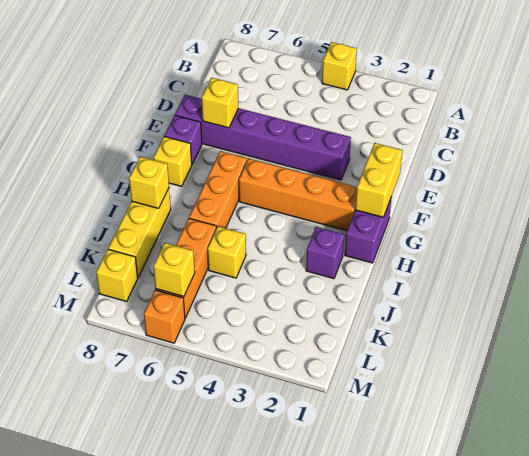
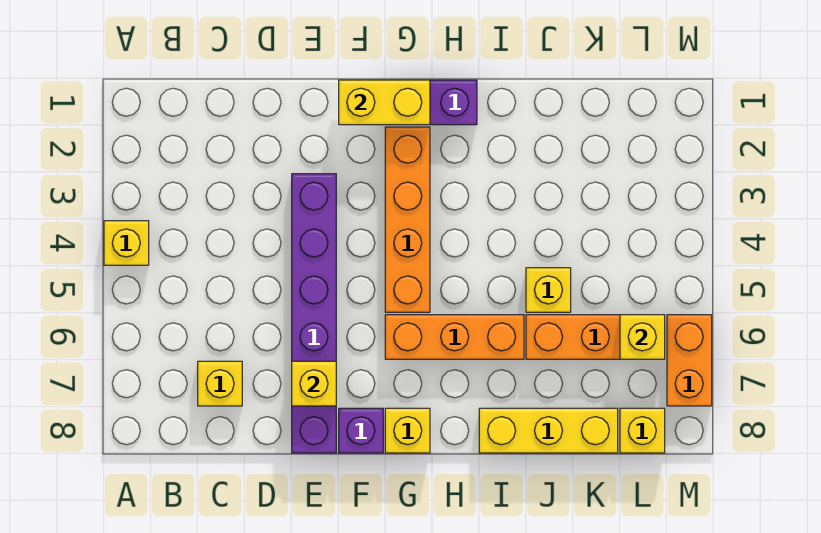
purple brick I2 level 1 -> none
yellow brick I8 level 2 -> yellow brick C7 level 1
orange brick M6 level 1 -> orange brick M6:M7 level 1

